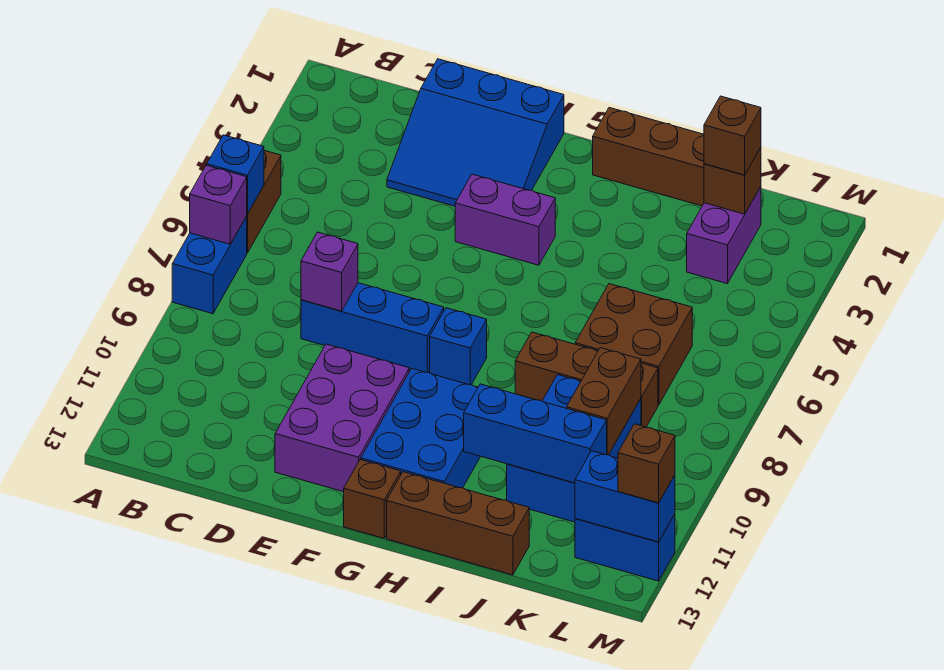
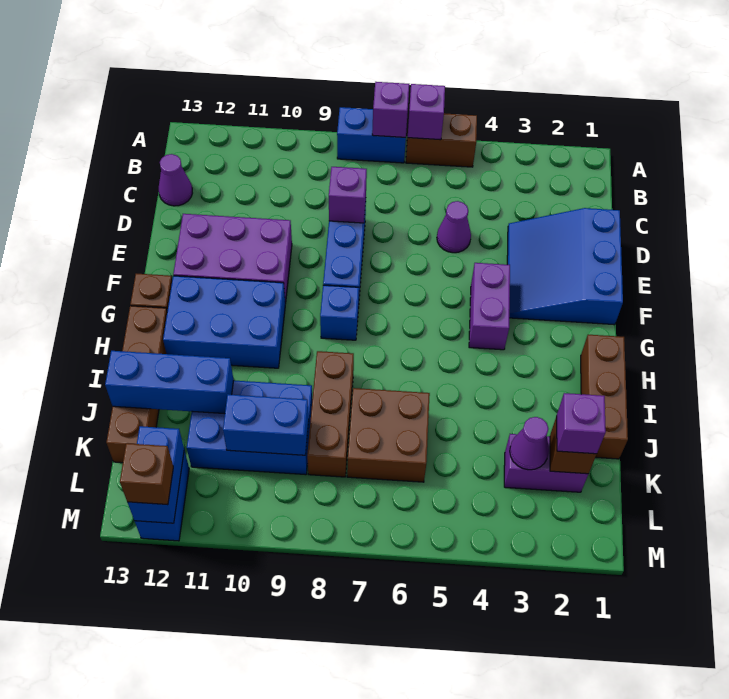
blue brick A6 level 2 -> purple brick A6 level 2
none -> purple cone C13 level 1
none -> purple cone D5 level 1
brown brick H13:J13 level 1 -> brown brick H13:K13 level 1
blue brick I11:K11 level 2 -> blue brick J11:J13 level 2
brown brick K2 level 3 -> purple brick K2 level 3
none -> purple cone K3 level 2
brown brick K9:K10 level 2 -> blue brick K9:K10 level 2

